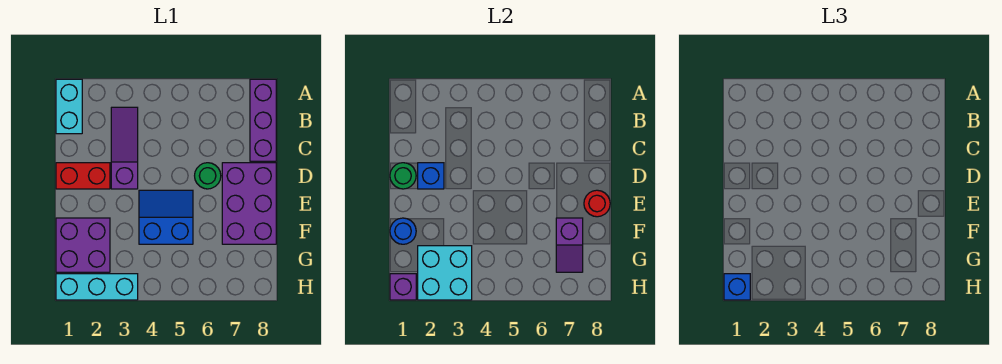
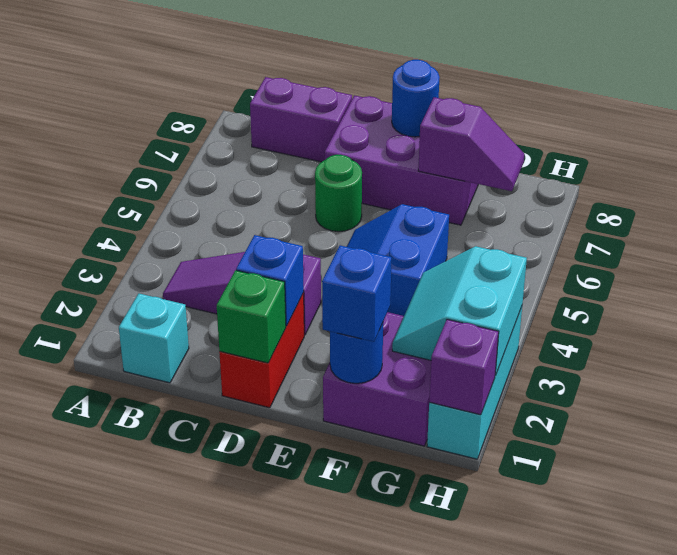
cyan brick A1:B1 level 1 -> cyan brick B1 level 1
purple brick A8:C8 level 1 -> purple brick B8:C8 level 1
green round brick D1 level 2 -> green brick D1 level 2
red round brick E8 level 2 -> blue round brick E8 level 2
cyan brick G2:H3 level 2 -> cyan slope G2:H3 level 2 top H
blue brick H1 level 3 -> blue brick F1 level 3

